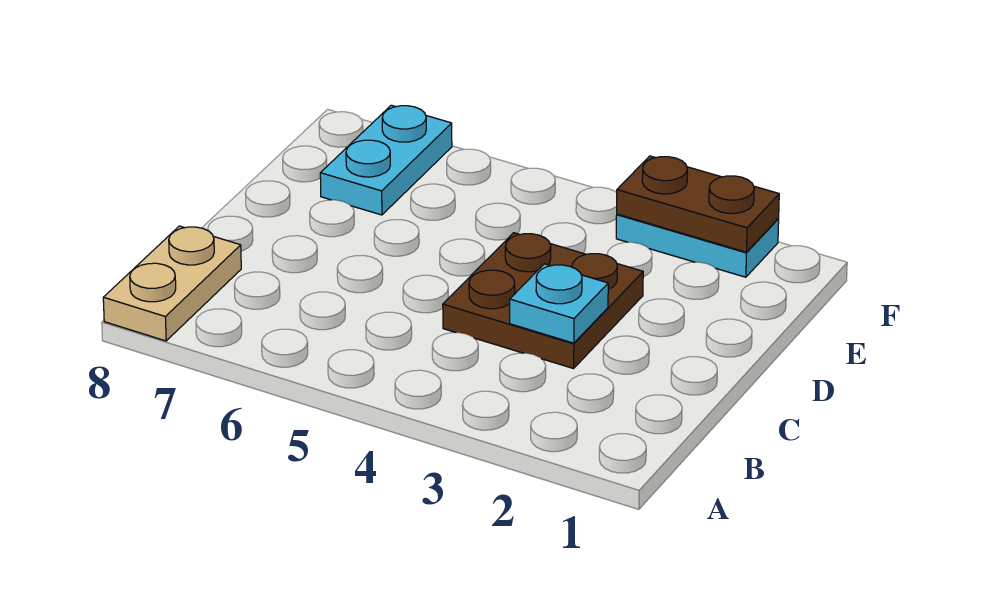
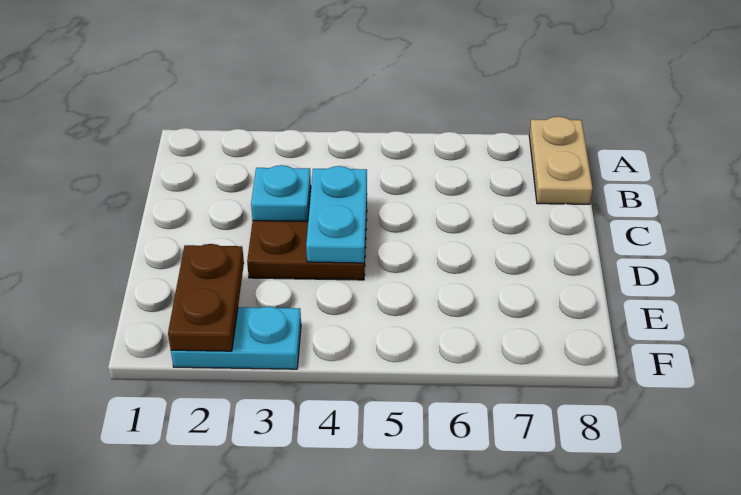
cyan plate E7:F7 level 1 -> cyan plate C4:D4 level 2
brown plate F2:F3 level 2 -> brown plate E2:F2 level 2

